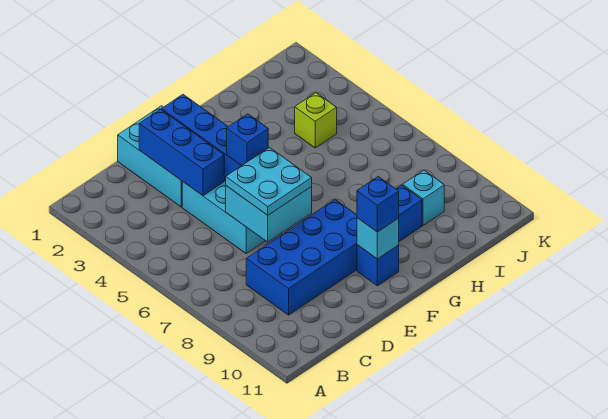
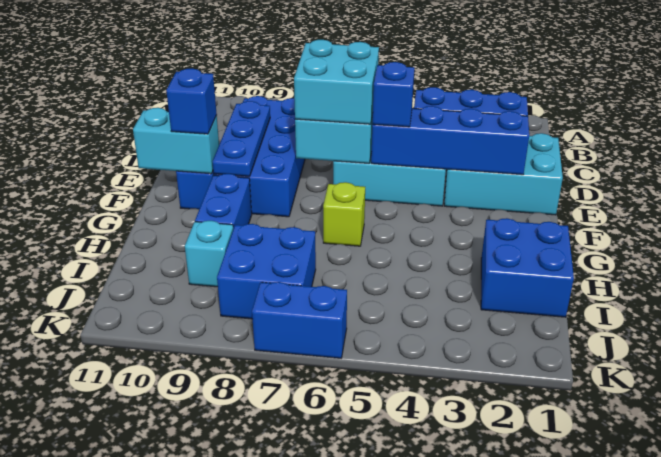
cyan plate D6:E7 level 3 -> cyan brick D6:E7 level 3
none -> blue plate D9:F9 level 2
cyan brick F10 level 2 -> cyan brick F10:F11 level 2
none -> blue brick H1:I2 level 1
lime brick I4 level 1 -> lime brick G6 level 1
none -> blue brick I7:J8 level 1
none -> blue brick K6:K7 level 1

